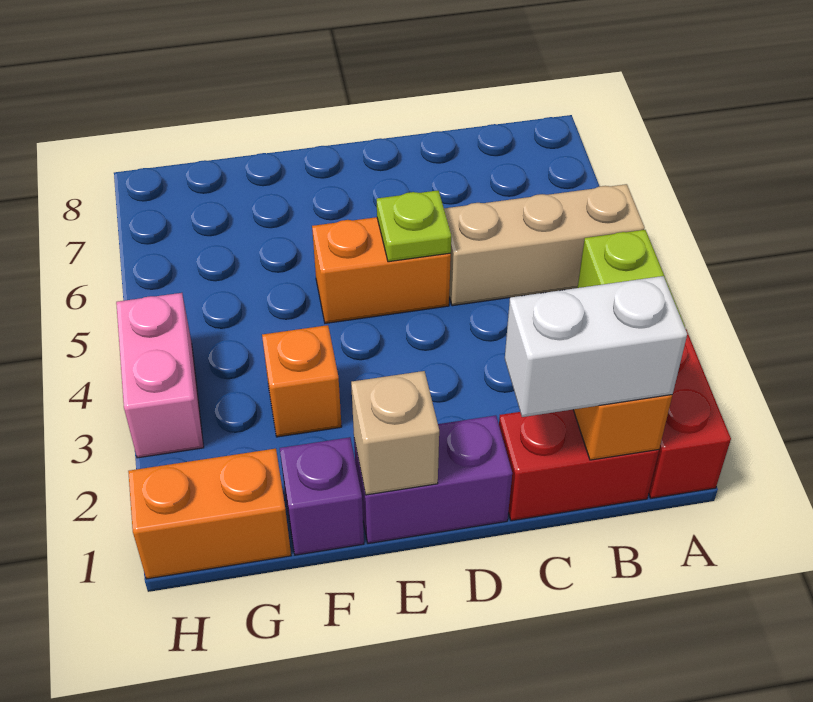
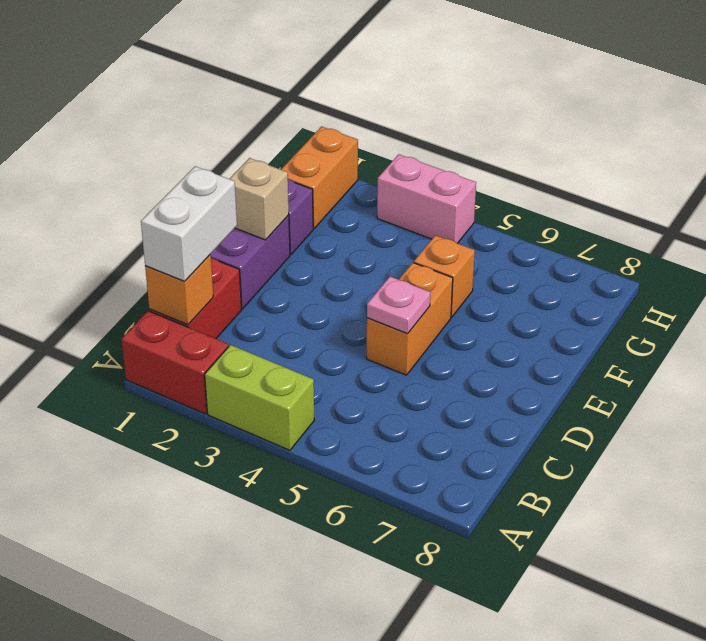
tan brick A5:C5 level 1 -> none
lime plate D5 level 2 -> pink plate D5 level 2
orange brick F3 level 1 -> orange brick F5 level 1

